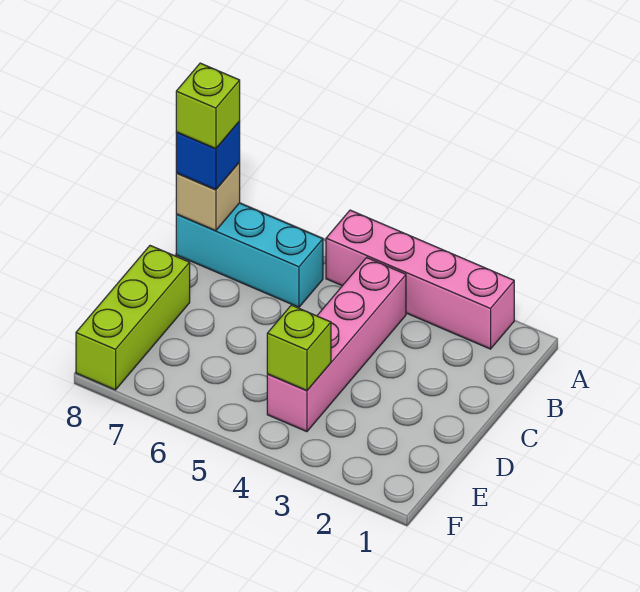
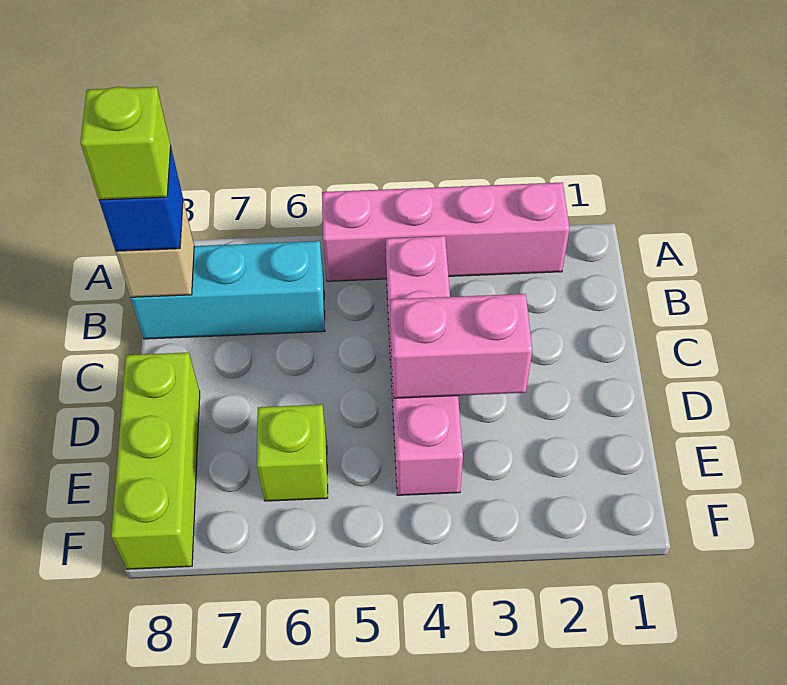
none -> pink brick D3:D4 level 2
lime brick E4 level 2 -> lime brick E6 level 1

